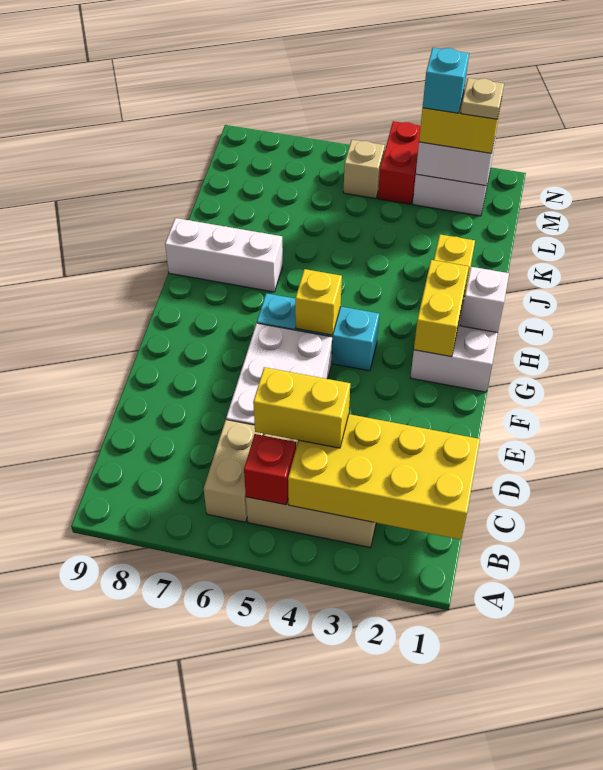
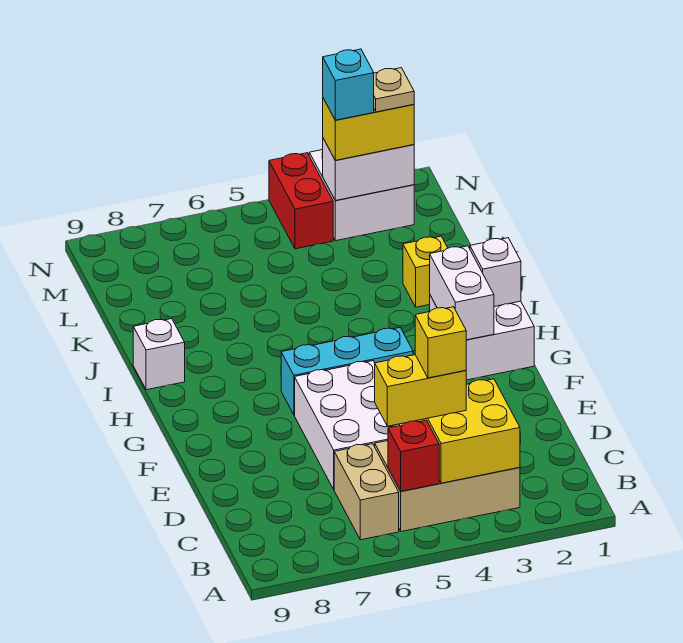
yellow brick B1:C4 level 2 -> yellow brick B3:C4 level 2
yellow brick G2:H2 level 2 -> white brick G2:H2 level 2
yellow brick G5 level 2 -> yellow brick C4 level 4
white brick I7:I9 level 1 -> white brick I9 level 1
tan brick M5 level 1 -> none

